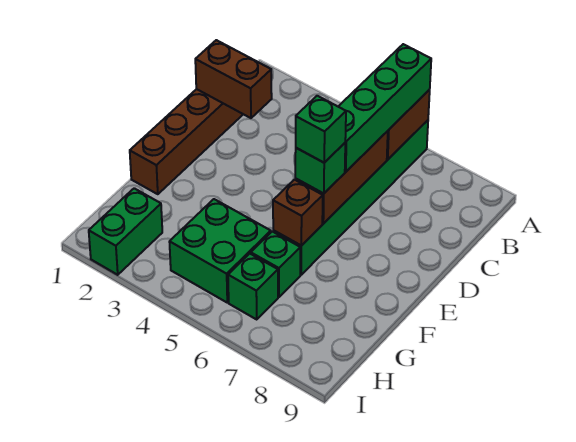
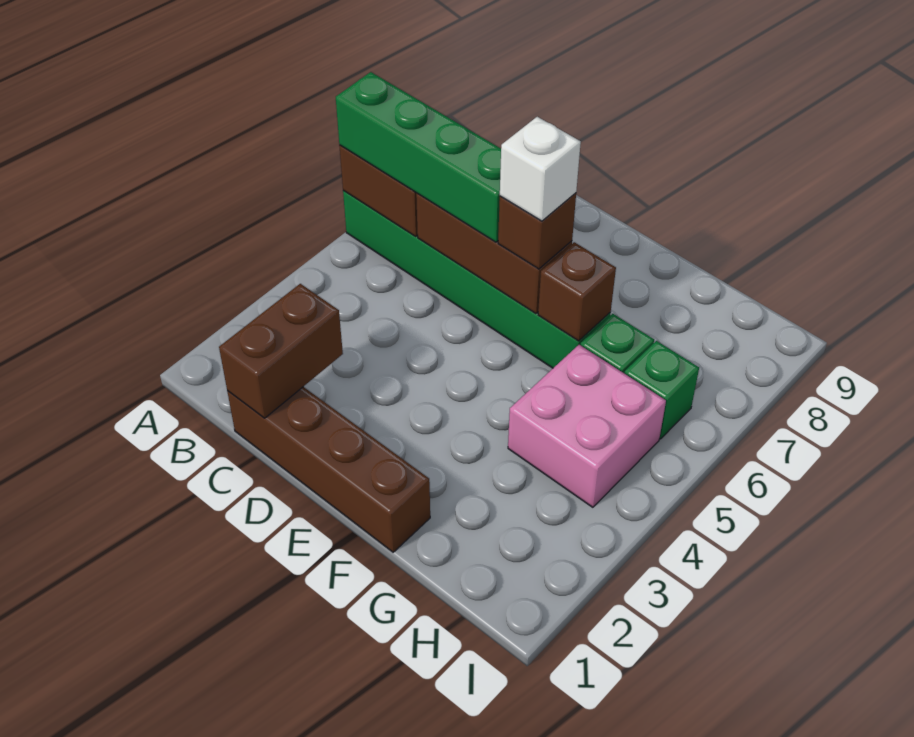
green brick E6 level 3 -> brown brick E6 level 3
green brick E6 level 4 -> white brick E6 level 4
green brick G4:H5 level 1 -> pink brick G4:H5 level 1
green brick H2:I2 level 1 -> none

